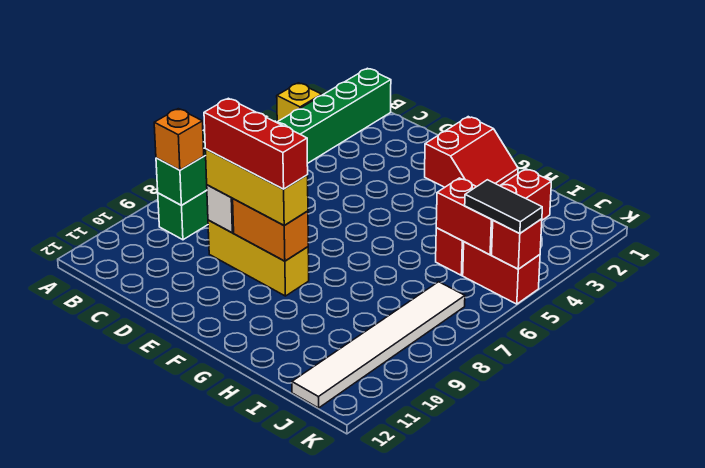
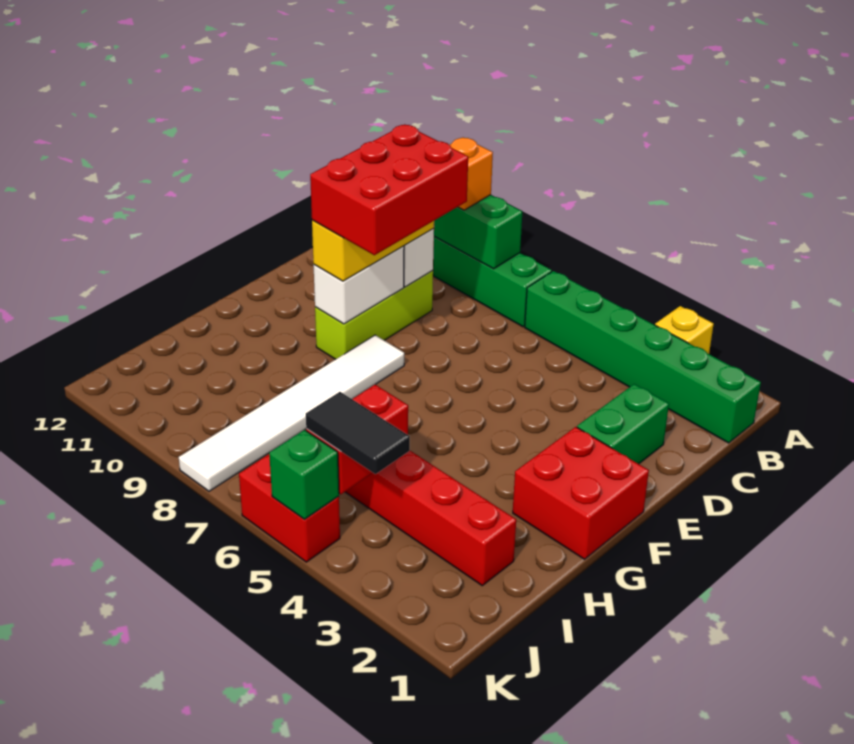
none -> green brick D2:E2 level 1
yellow brick D9:F9 level 1 -> lime brick D9:F9 level 1
red brick D9:F9 level 4 -> red brick D8:F9 level 4
orange brick E9:F9 level 2 -> white brick E9:F9 level 2
red slope F1:G2 level 1 top F -> red brick F1:G2 level 1
red brick J5:K5 level 1 -> red brick K5:K6 level 1
black tile J5:K5 level 3 -> black tile J4:J5 level 3
white tile J7:J12 level 1 -> white tile F8:K8 level 1
red brick K5 level 2 -> green brick K5 level 2

